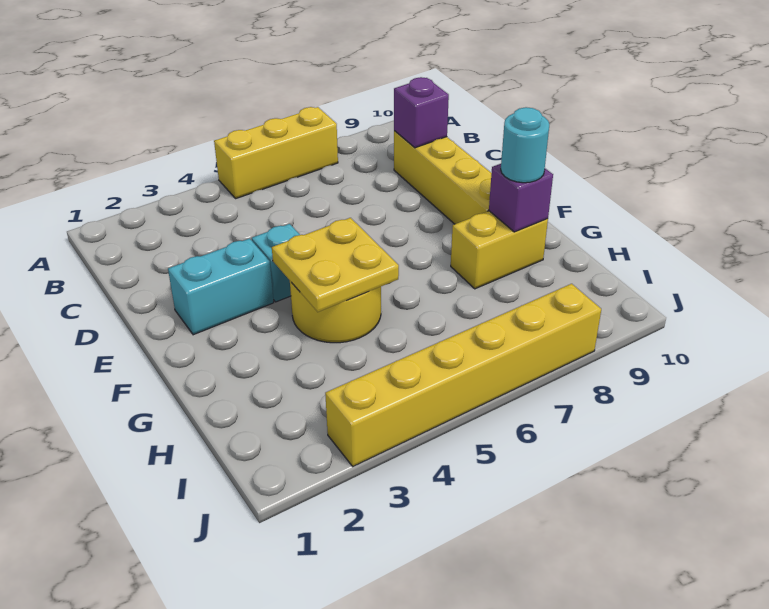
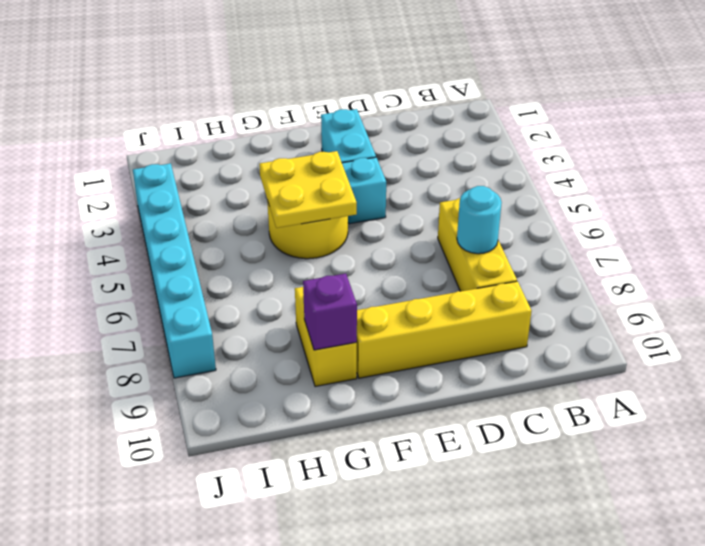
yellow brick A5:A7 level 1 -> yellow brick C6:C8 level 1
purple brick C9 level 2 -> none
cyan round brick G9 level 3 -> cyan round brick C7 level 2
yellow brick J3:J8 level 1 -> cyan brick J3:J8 level 1

